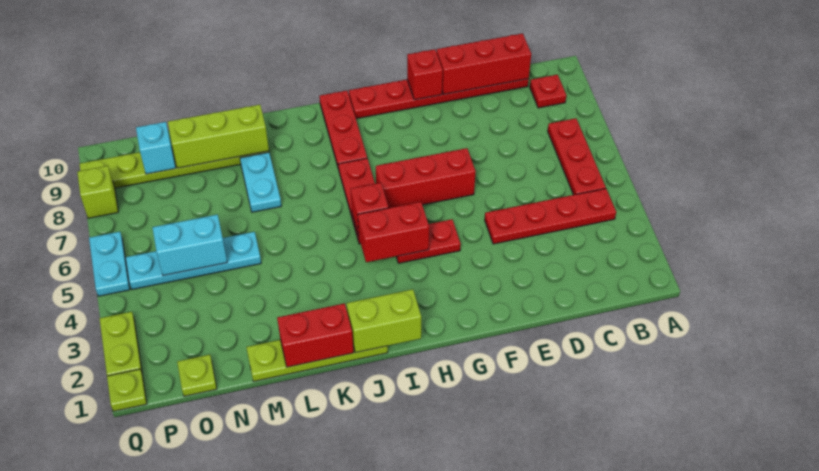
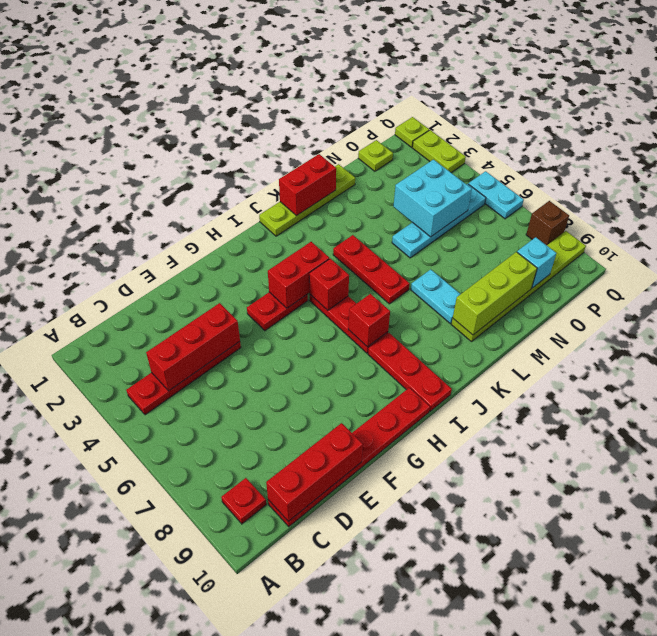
red plate B5:B7 level 1 -> red plate K4:K6 level 1
red brick F6:H6 level 1 -> red brick C4:E4 level 2
red brick F10 level 2 -> red brick I7 level 2
lime brick I1:J1 level 2 -> none
cyan brick N5:O5 level 2 -> cyan brick N4:O5 level 2
lime brick Q8 level 1 -> brown brick Q8 level 1

